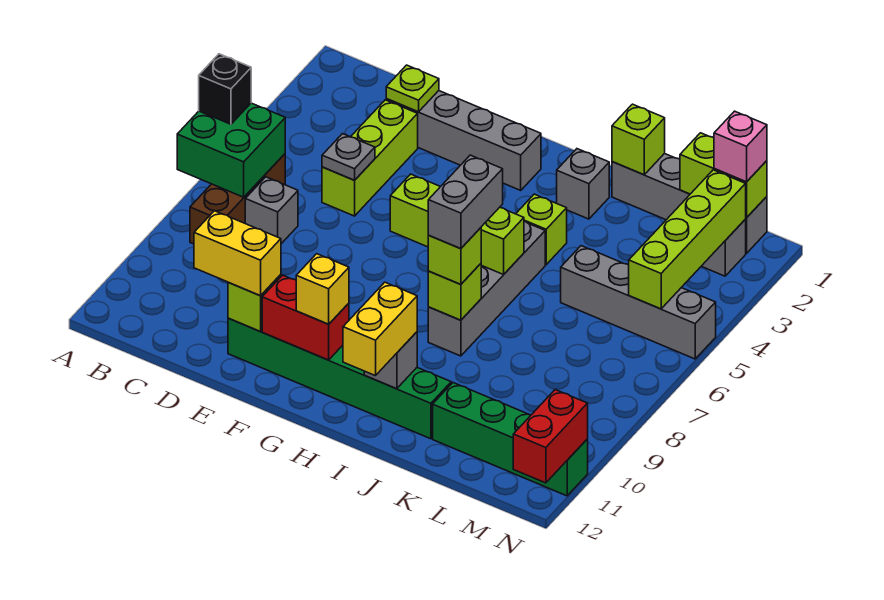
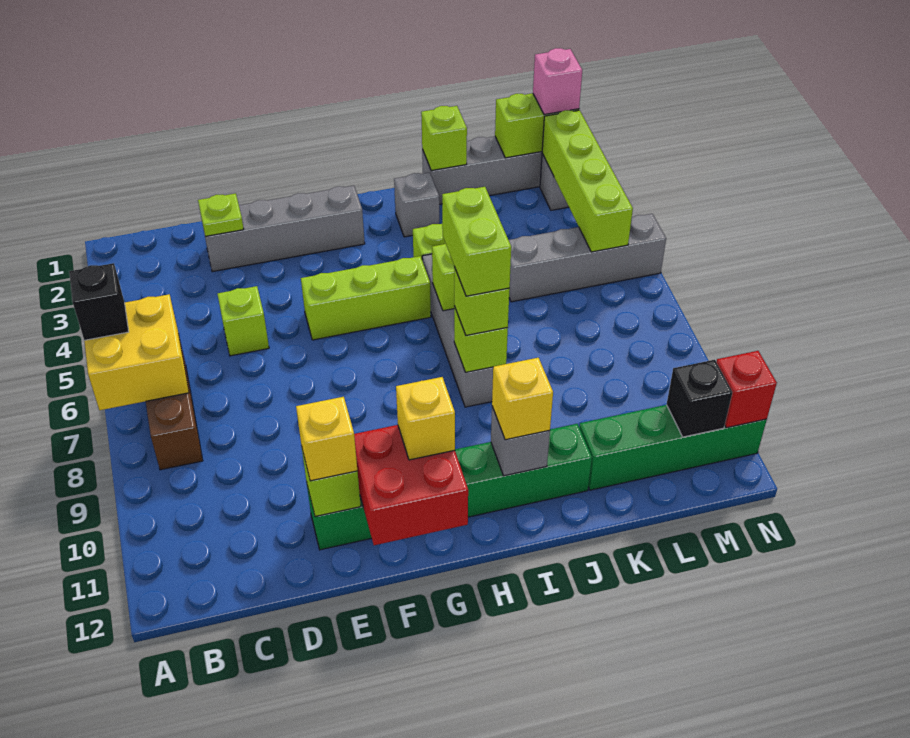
green brick A6:B7 level 2 -> yellow brick A6:B7 level 2
grey brick C7 level 1 -> none
lime brick D3:D5 level 1 -> lime brick D5 level 1
grey plate D5 level 2 -> none
yellow brick D11:E11 level 3 -> yellow brick E11 level 3
red brick F11:G11 level 2 -> red brick F11:G12 level 2
grey brick I7:I8 level 4 -> lime brick I7:I8 level 4
yellow brick I11:I12 level 3 -> yellow brick I11 level 3
none -> black brick M11 level 2
red brick N11:N12 level 2 -> red brick N11 level 2

